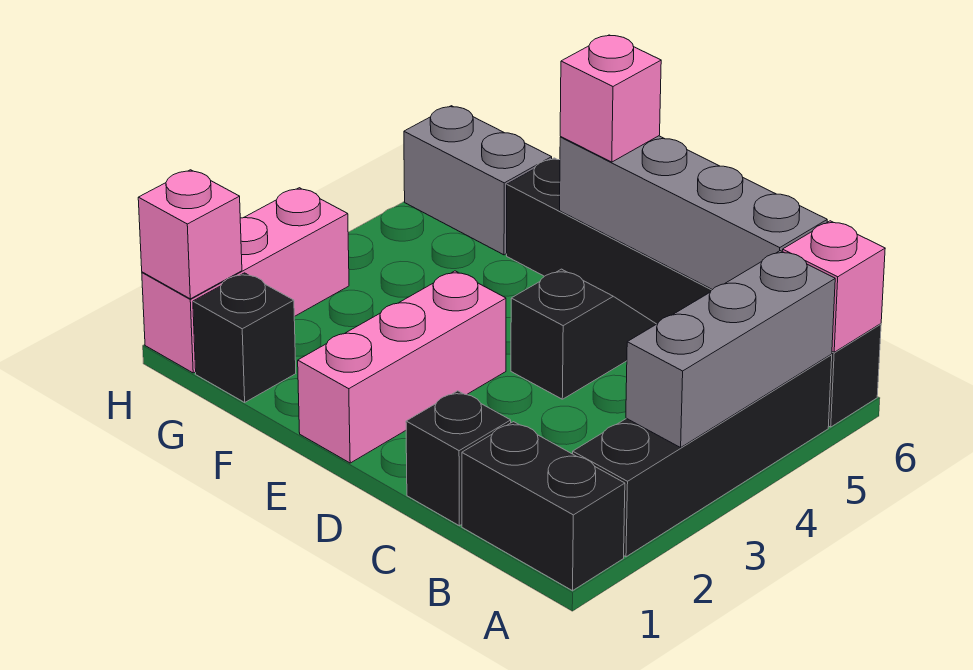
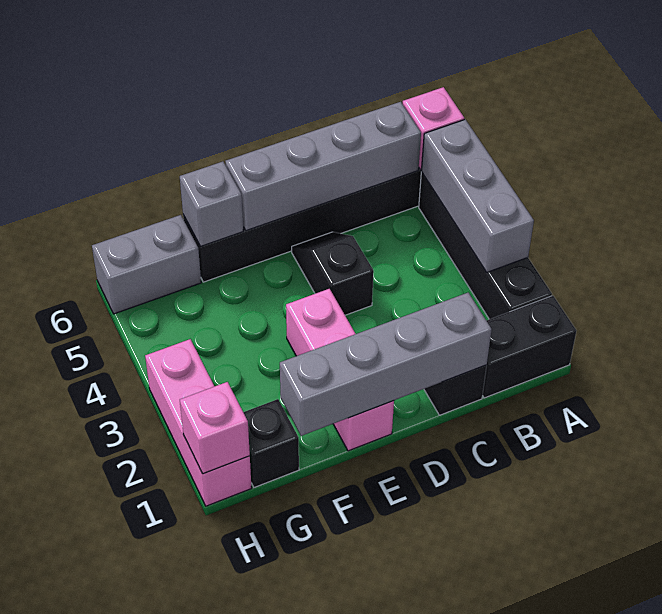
none -> grey brick C1:F1 level 2
pink brick E6 level 3 -> none
none -> grey brick F6 level 2

